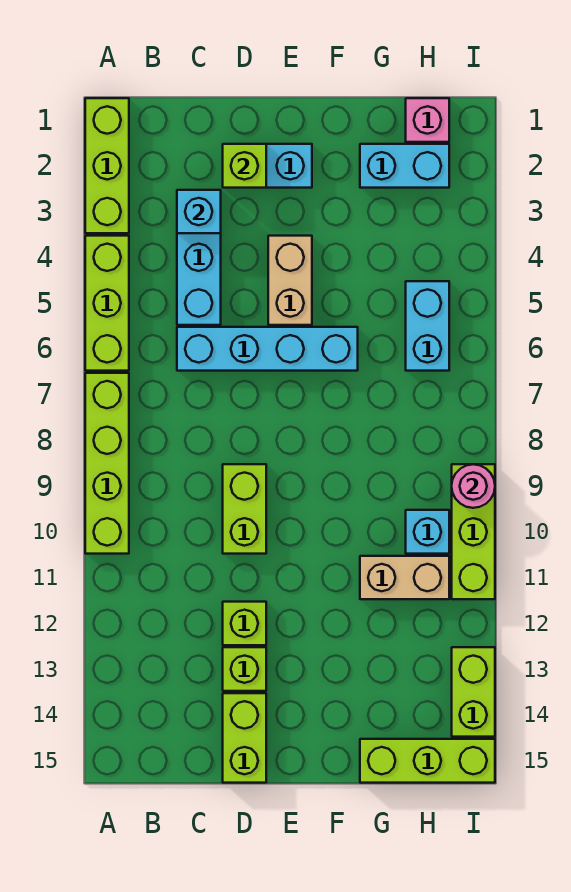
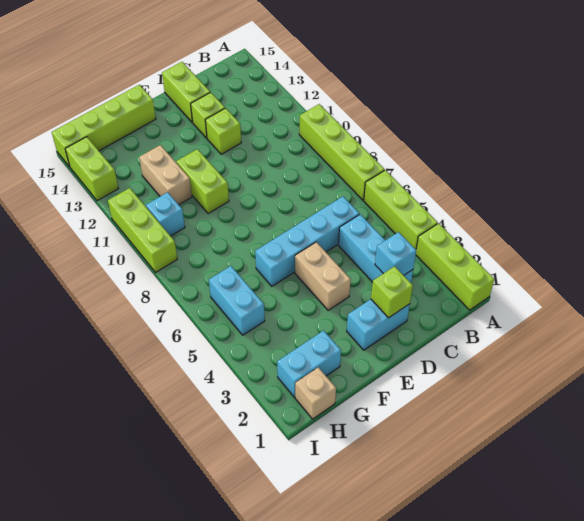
lime brick D9:D10 level 1 -> lime brick F10:F11 level 1
tan brick G11:H11 level 1 -> tan brick G11:G12 level 1
lime brick G15:I15 level 1 -> lime brick F15:I15 level 1
pink brick H1 level 1 -> tan brick H1 level 1
pink round brick I9 level 2 -> none

